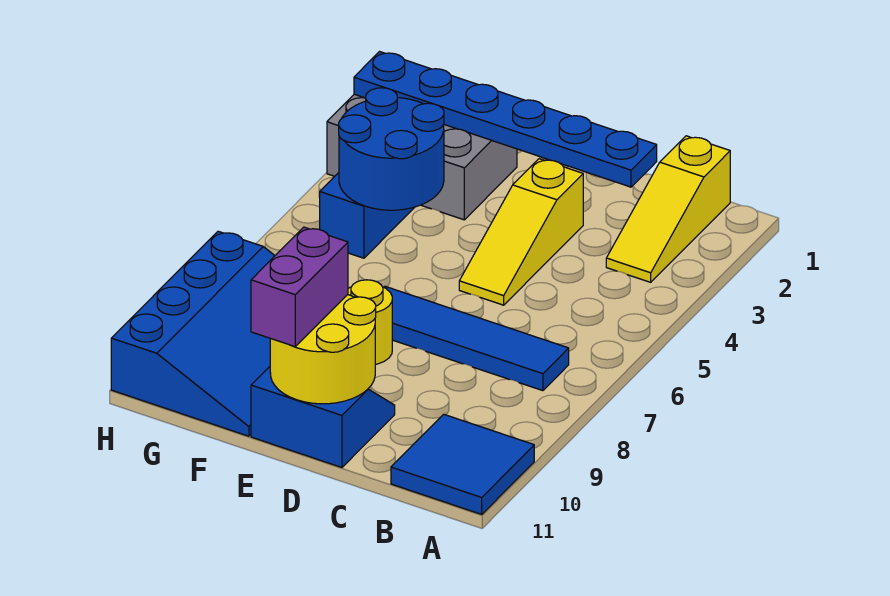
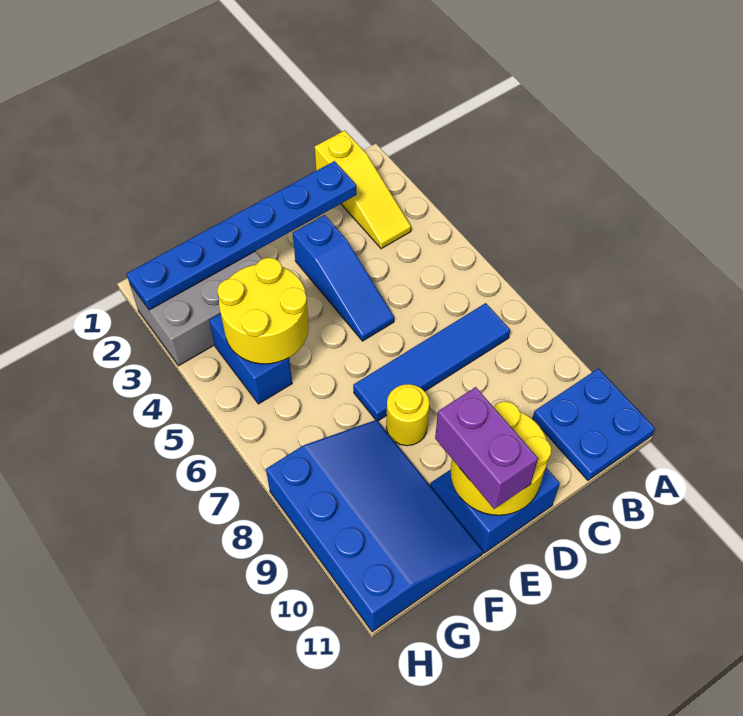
blue tile A10:B11 level 1 -> blue plate A10:B11 level 1
yellow slope D3:D5 level 1 top 3 -> blue slope D3:D5 level 1 top 3
blue round brick F4:G5 level 2 -> yellow round brick F4:G5 level 2

